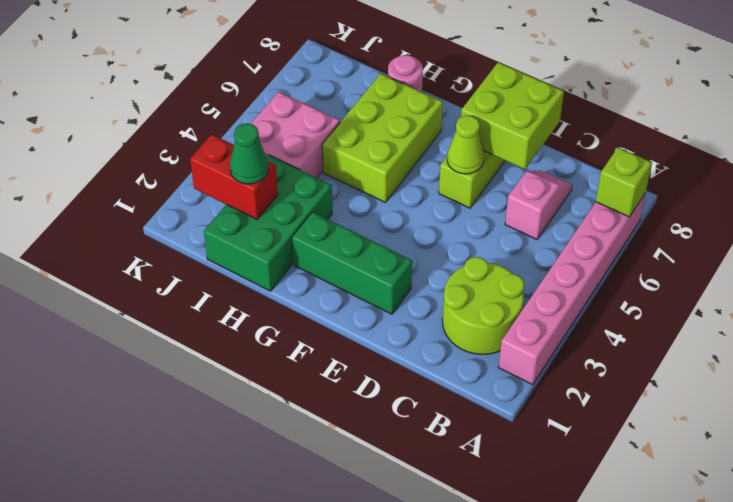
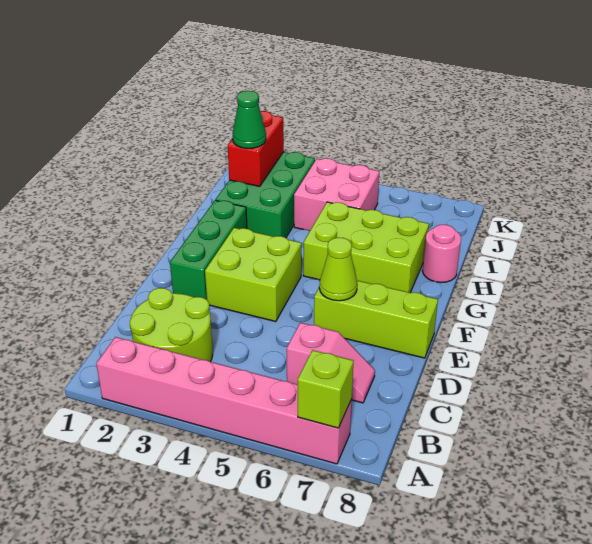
lime brick D7:E8 level 2 -> lime brick E3:F4 level 1
green brick H1:I3 level 1 -> green brick H2:J3 level 1

